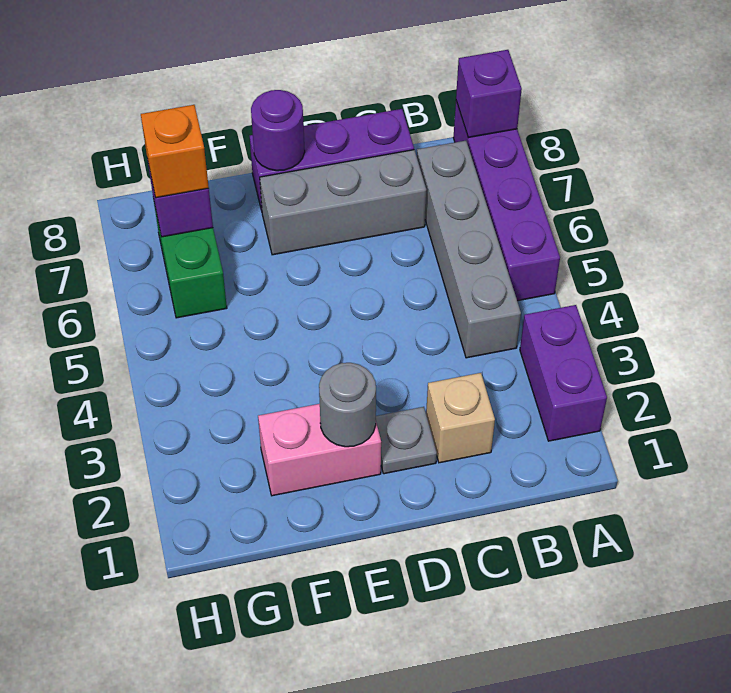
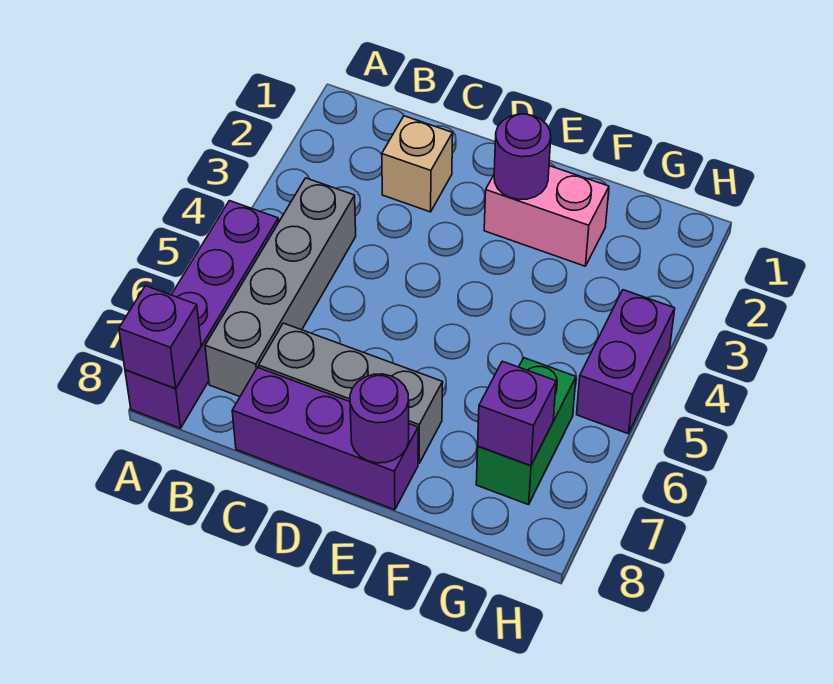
purple brick A2:A3 level 1 -> purple brick H4:H5 level 1
grey plate D2 level 1 -> none
grey round brick E2 level 2 -> purple round brick E2 level 2
orange brick G7 level 3 -> none

